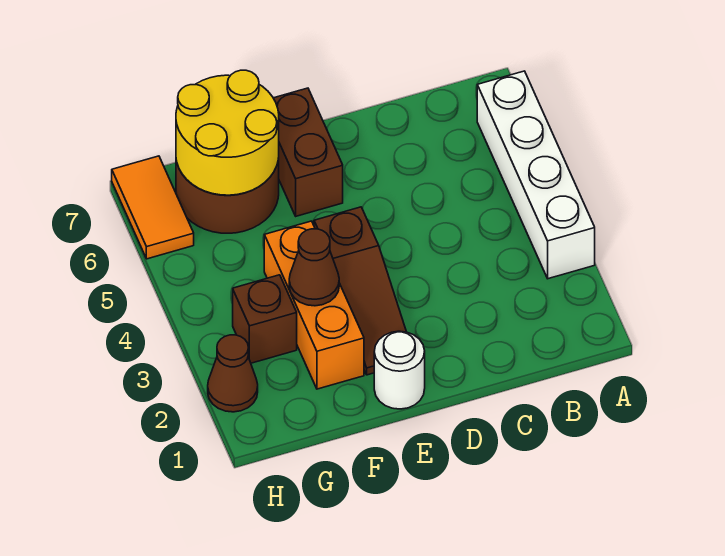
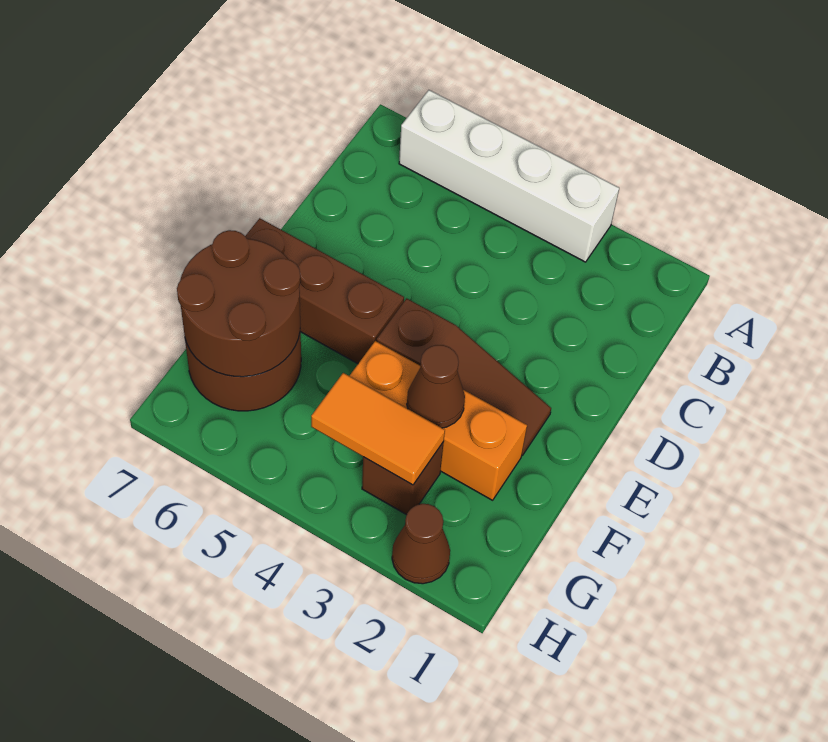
white round brick E1 level 1 -> none
brown brick E6:E7 level 1 -> brown brick E5:E7 level 1
yellow round brick F6:G7 level 2 -> brown round brick F6:G7 level 2
orange tile H6:H7 level 1 -> orange tile G3:G4 level 2

